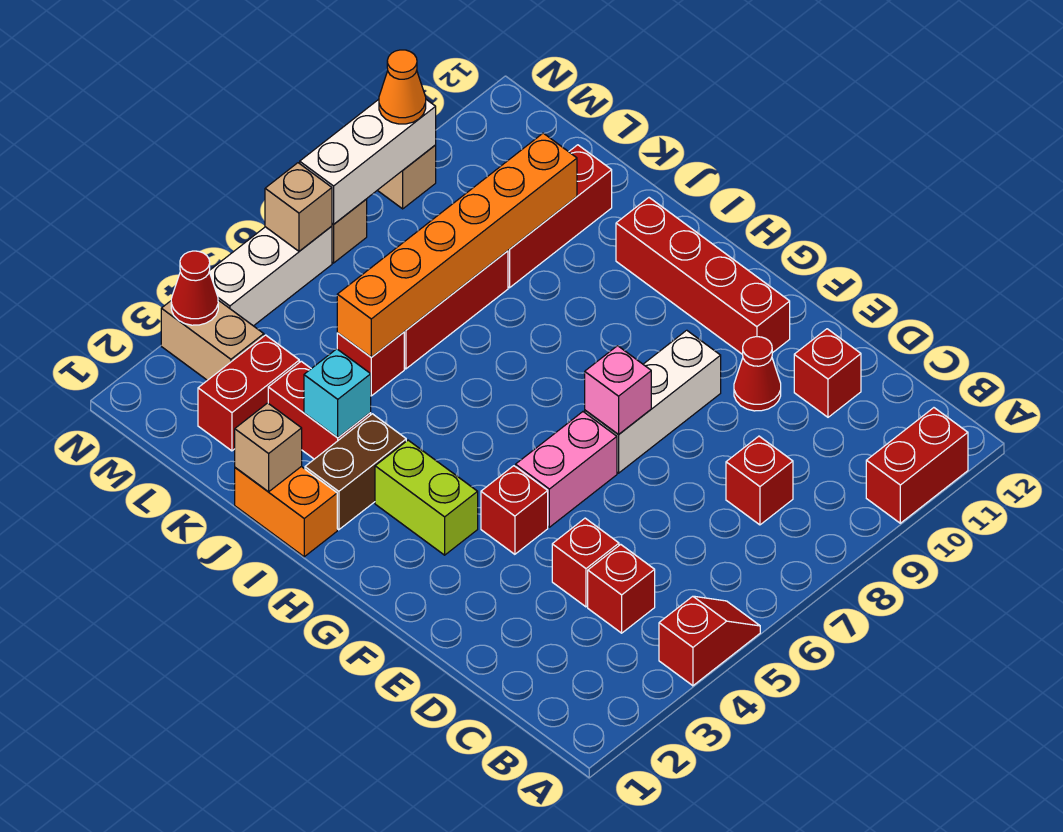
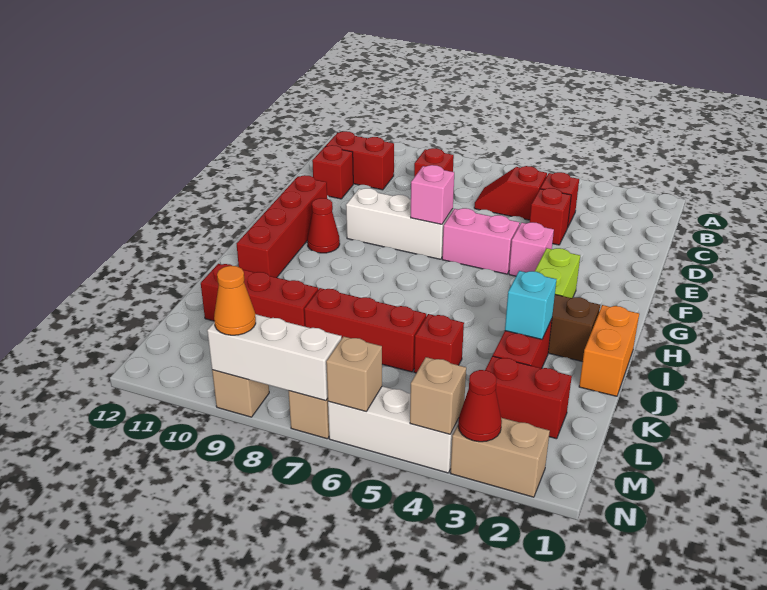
red slope A4:A5 level 1 top 4 -> red slope C5:C6 level 1 top 5
red brick A10:A11 level 1 -> red brick C10:C11 level 1
red cone E10 level 1 -> red cone G10 level 1
red brick F4 level 1 -> pink brick F4 level 1
tan brick J1 level 2 -> tan brick N4 level 2
orange brick K5:K10 level 2 -> none
tan brick M3:N3 level 1 -> tan brick N2:N3 level 1

